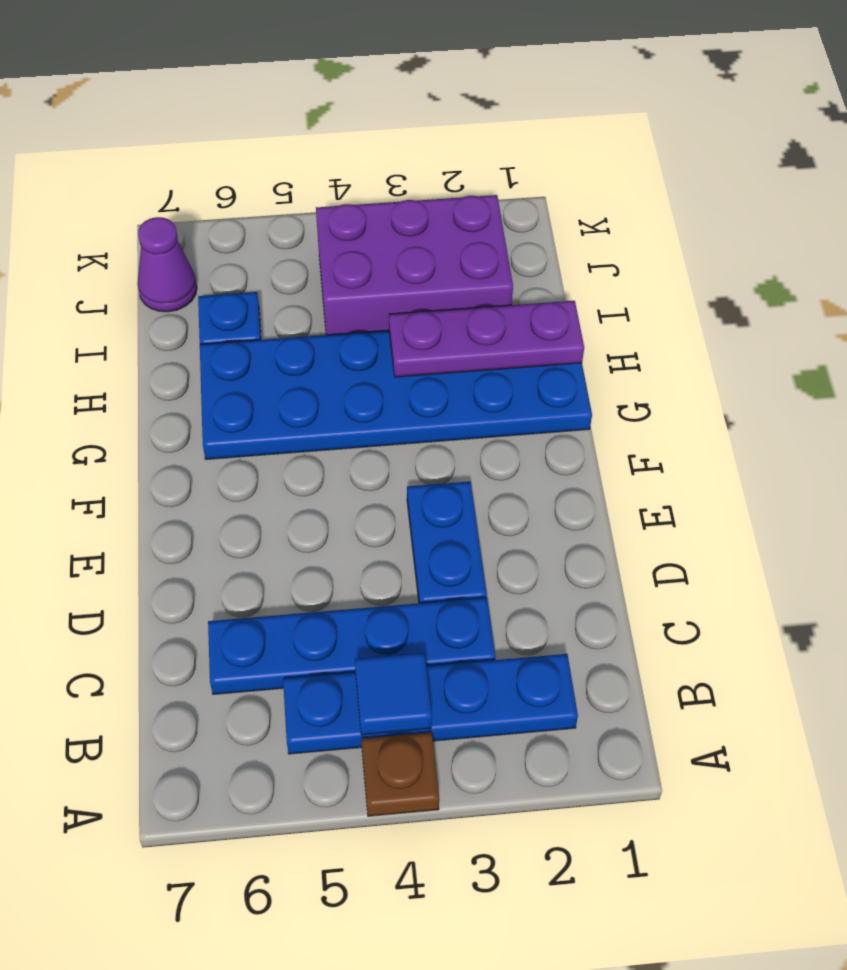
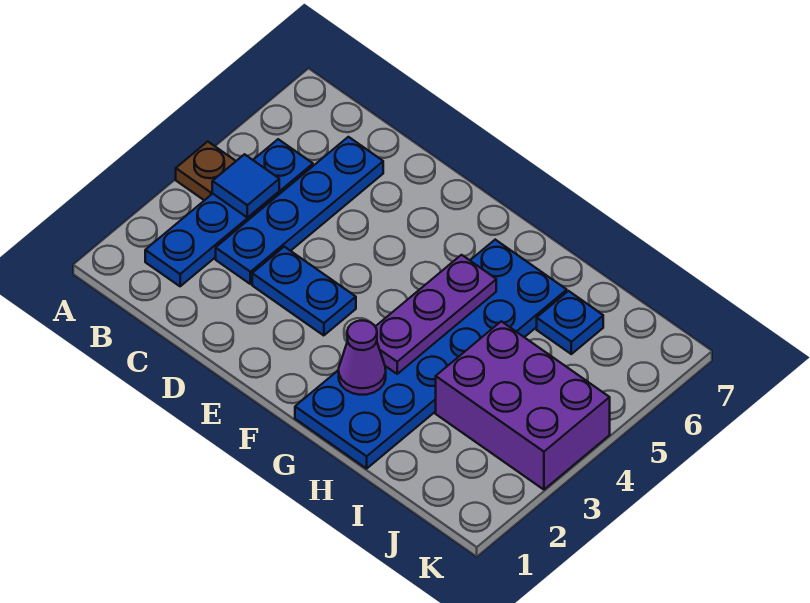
purple plate H1:H3 level 2 -> purple plate G3:G5 level 2
purple brick I2:J4 level 1 -> purple brick I3:K4 level 1
purple cone J7 level 1 -> purple cone G2 level 2

